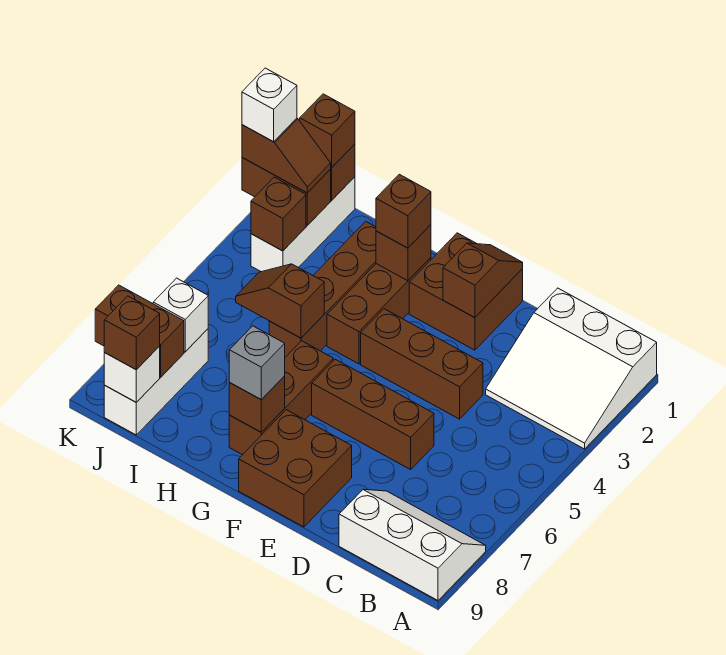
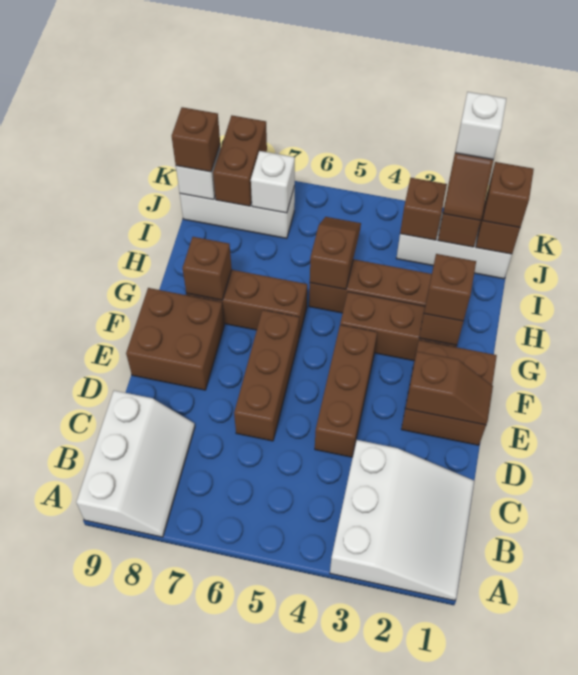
white slope A1:C3 level 1 top 1 -> white slope A1:C3 level 1 top 3
grey brick G8 level 3 -> none

